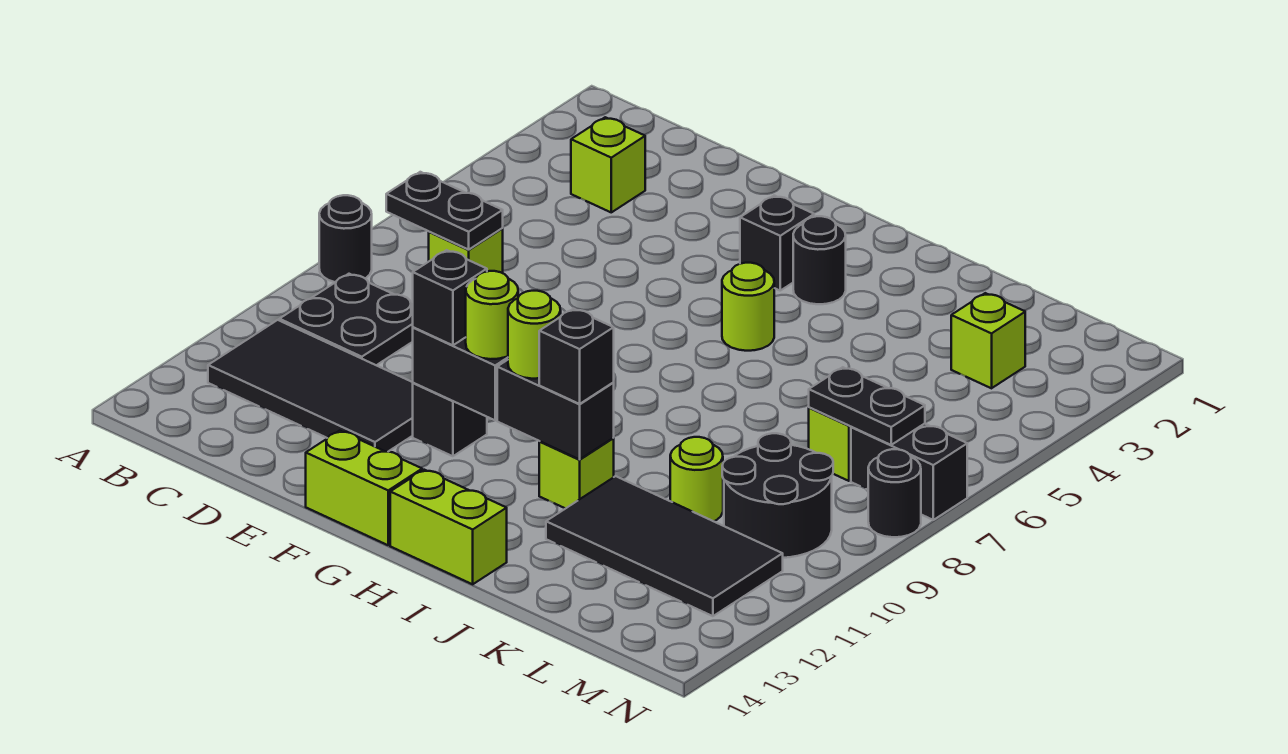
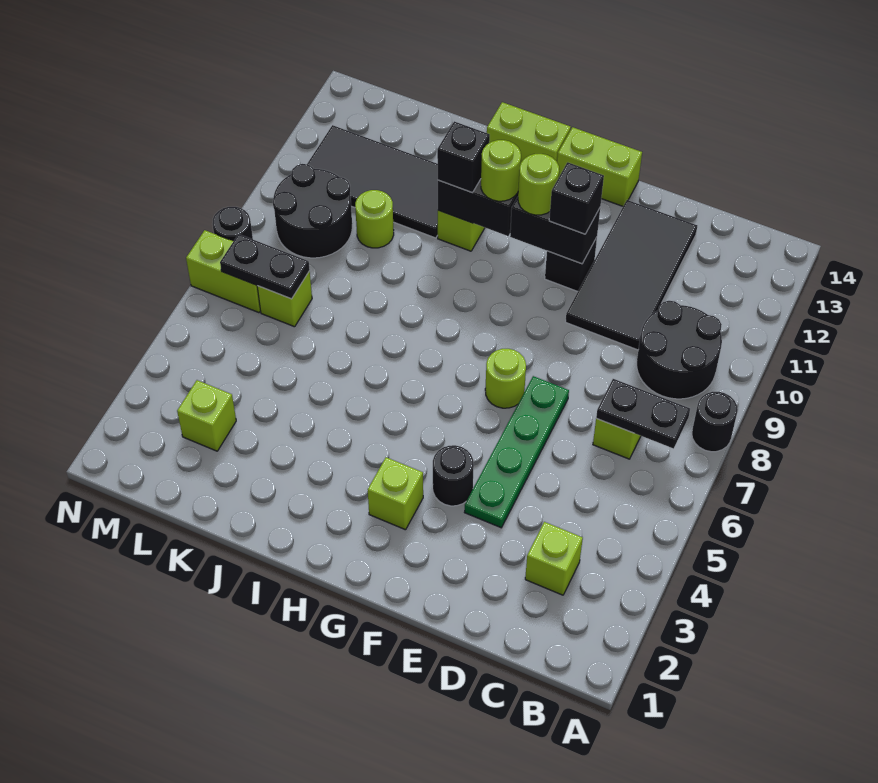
black plate B9:C10 level 1 -> black round brick B9:C10 level 1
black tile B11:E12 level 1 -> black tile D10:E13 level 1
none -> green plate E4:E7 level 1
black brick G3 level 1 -> lime brick G3 level 1
black round brick H3 level 1 -> black round brick F4 level 1
lime round brick H5 level 1 -> lime round brick F7 level 1
black brick M7:N7 level 1 -> lime brick M7:N7 level 1

